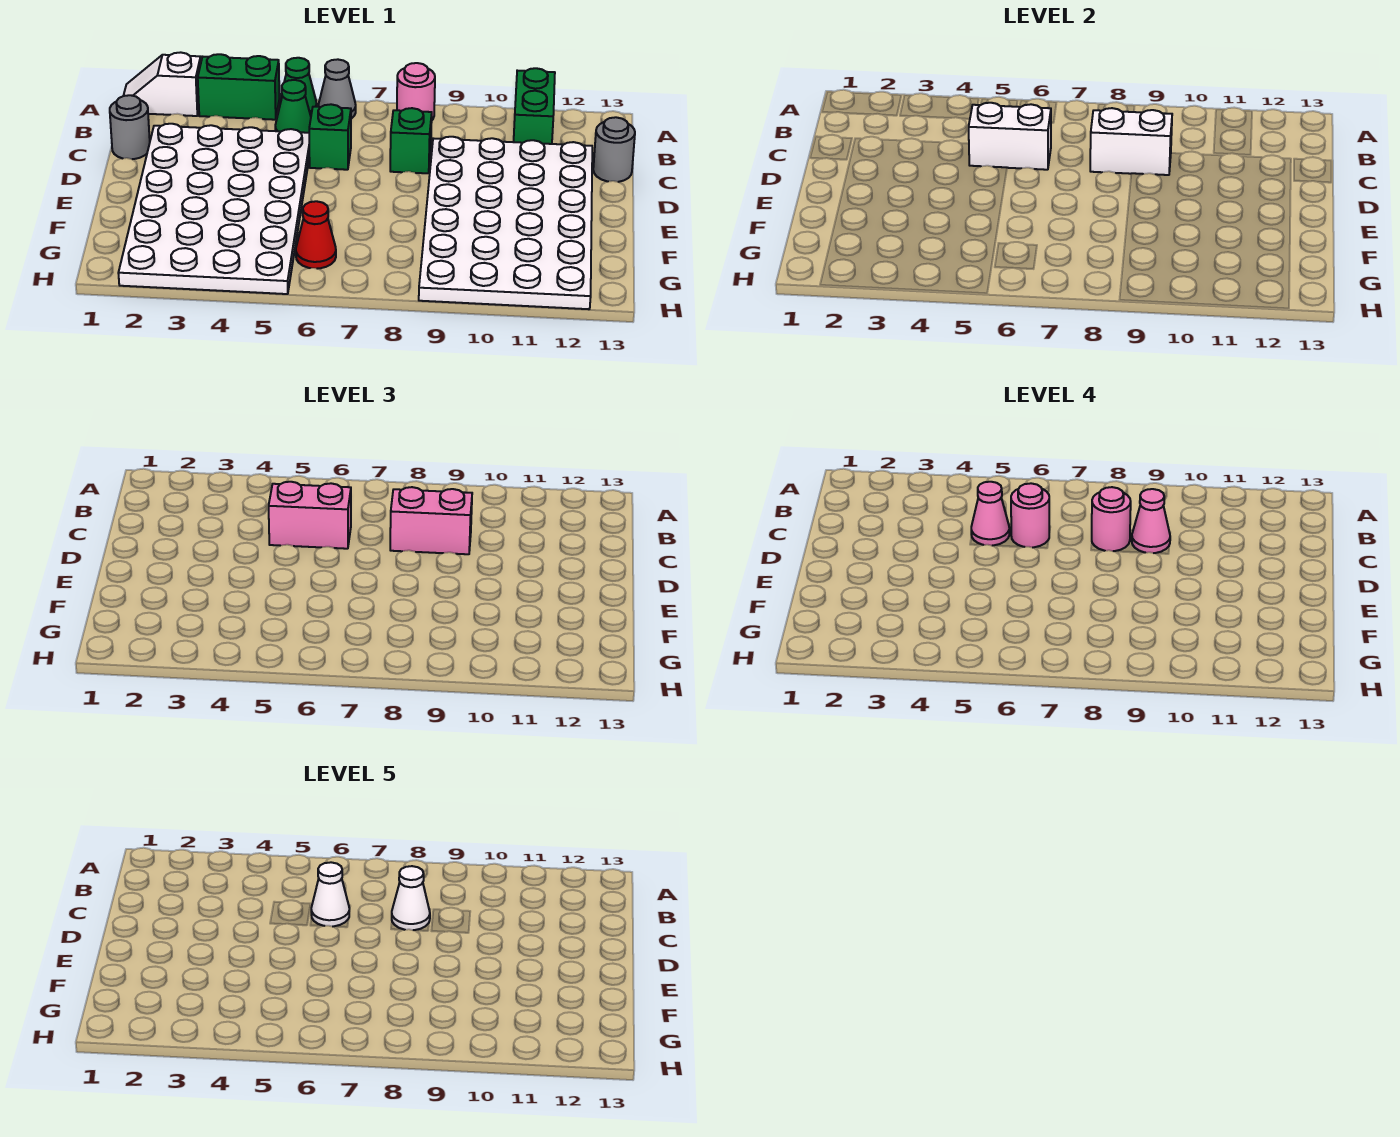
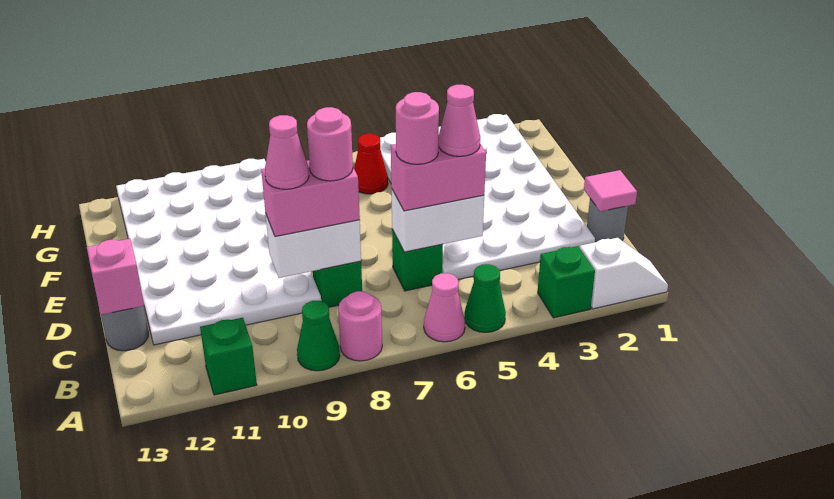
green brick A3:A4 level 1 -> green brick A3 level 1
grey cone A6 level 1 -> pink cone A6 level 1
green brick A11:B11 level 1 -> green brick A11 level 1
green cone B5 level 1 -> green cone A9 level 1
none -> pink tile C1 level 2
white cone C6 level 5 -> none
white cone C8 level 5 -> none
none -> pink brick C13 level 2

